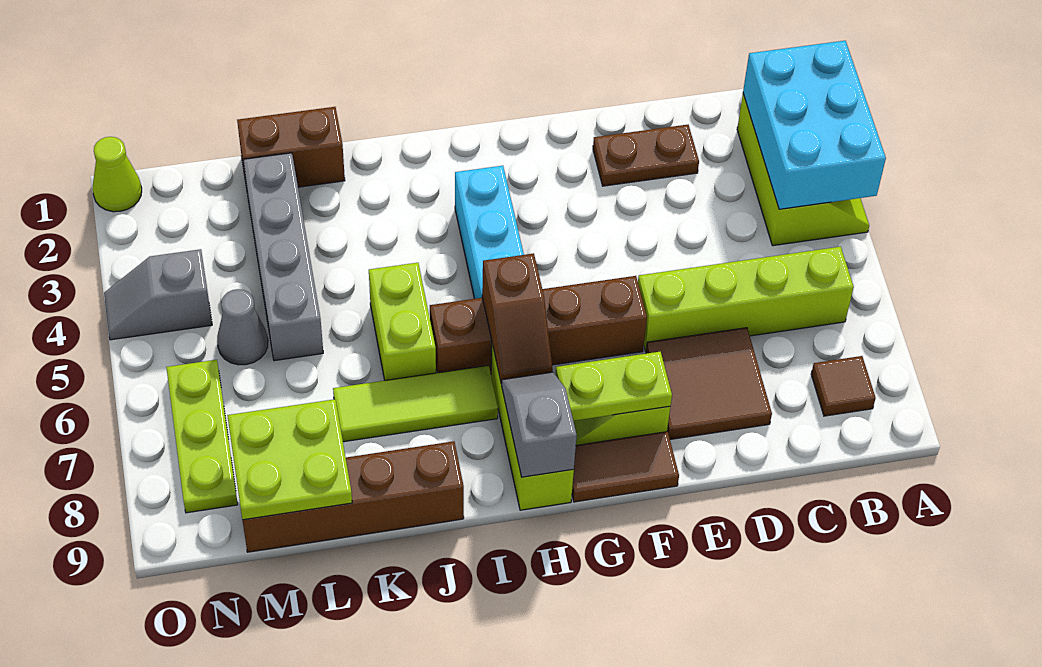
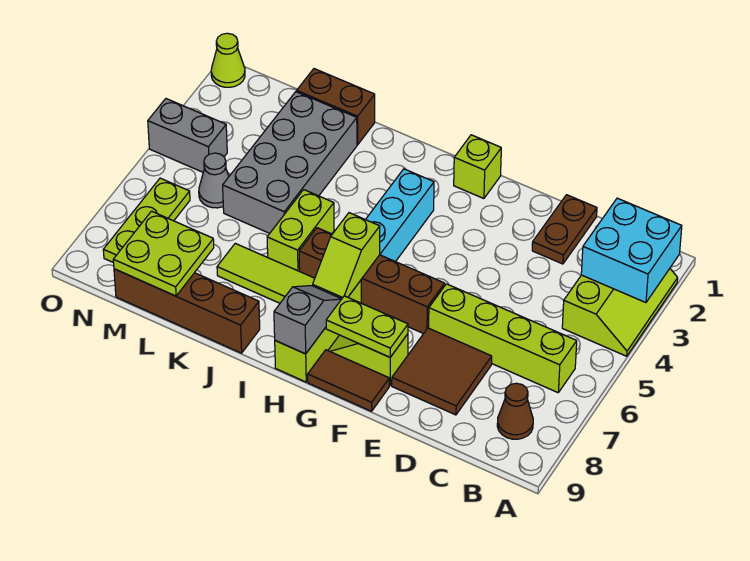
cyan brick A2:B4 level 2 -> cyan brick A2:B3 level 2
brown tile B8 level 1 -> brown cone B8 level 1
brown plate D2:E2 level 1 -> brown plate D1:D2 level 1
none -> lime brick G1 level 1
brown slope H6:H7 level 2 top 6 -> lime slope H6:H7 level 2 top 6
grey brick L2:L5 level 1 -> grey brick K2:L5 level 1
grey slope N4:O4 level 1 top N -> grey brick N4:O4 level 1

